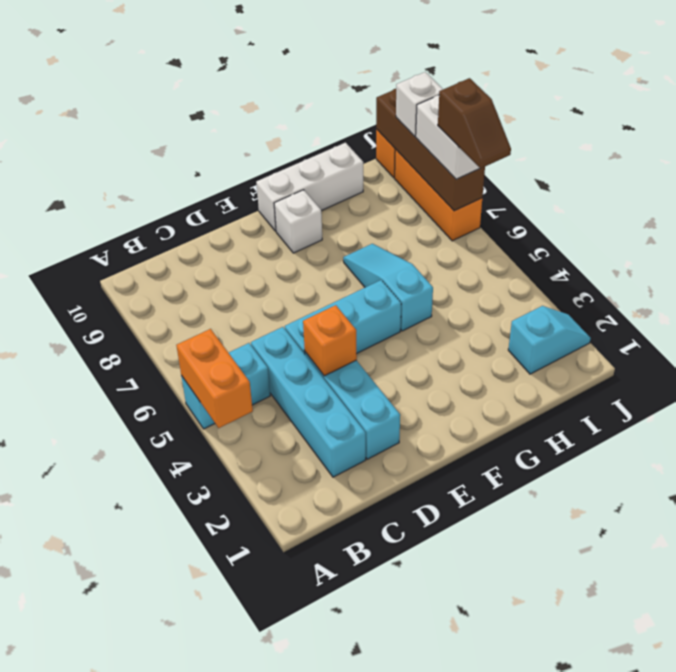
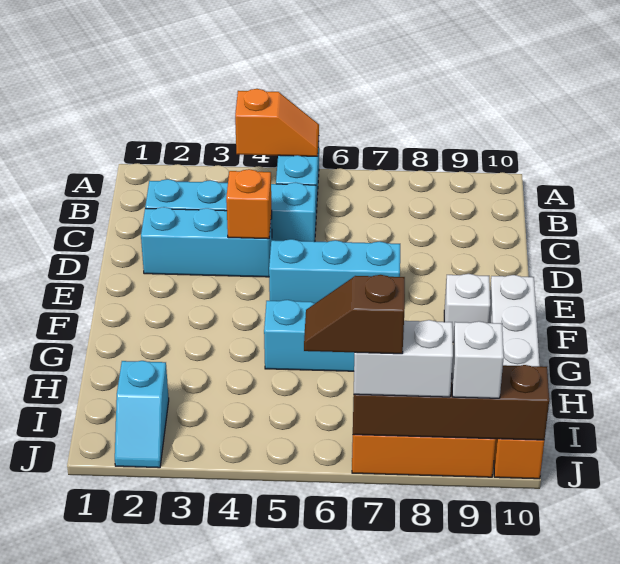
orange brick A4:A5 level 2 -> orange slope A4:A5 level 2 top 4
cyan brick D5:F5 level 1 -> cyan brick E5:E7 level 1

